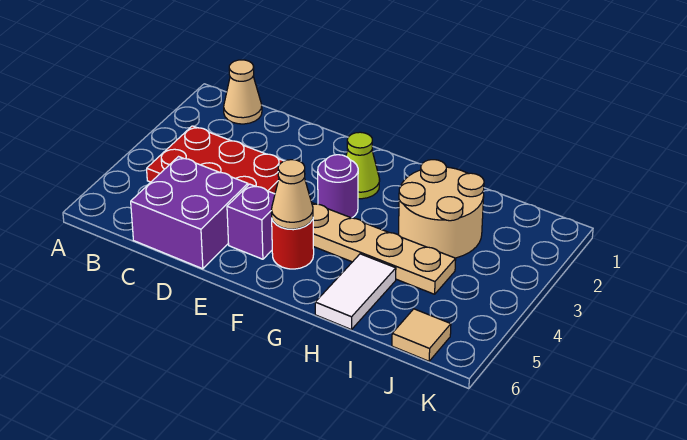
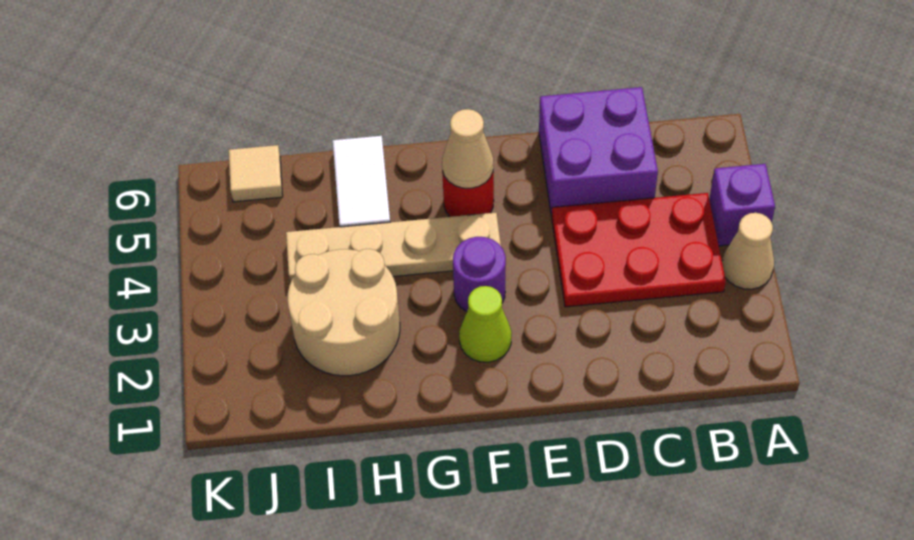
tan cone B1 level 1 -> tan cone A3 level 1
purple brick E5 level 1 -> purple brick A4 level 1

